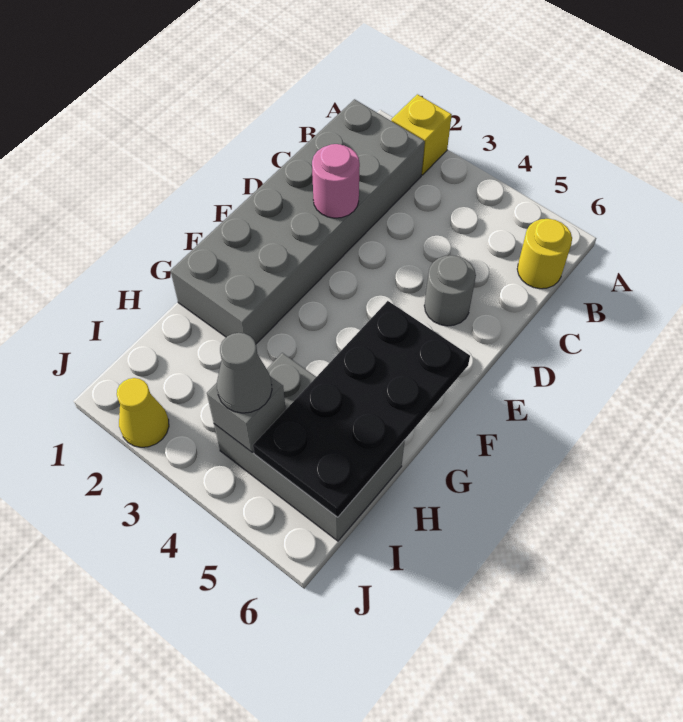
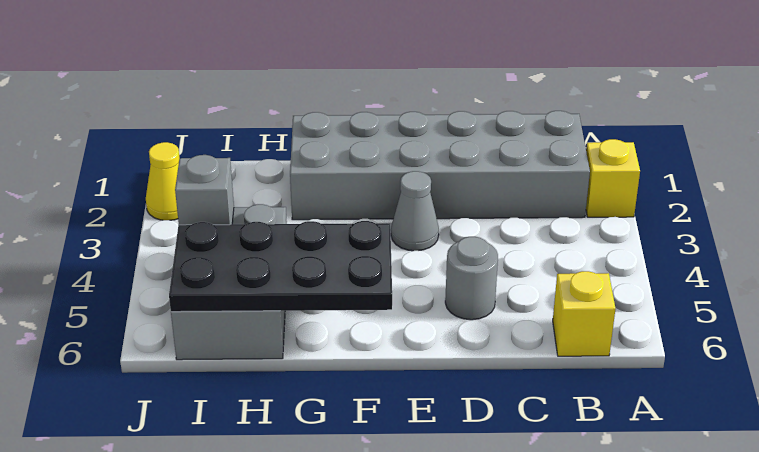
yellow round brick B6 level 1 -> yellow brick B6 level 1
pink round brick D2 level 2 -> none
grey cone I4 level 3 -> grey cone E3 level 1

